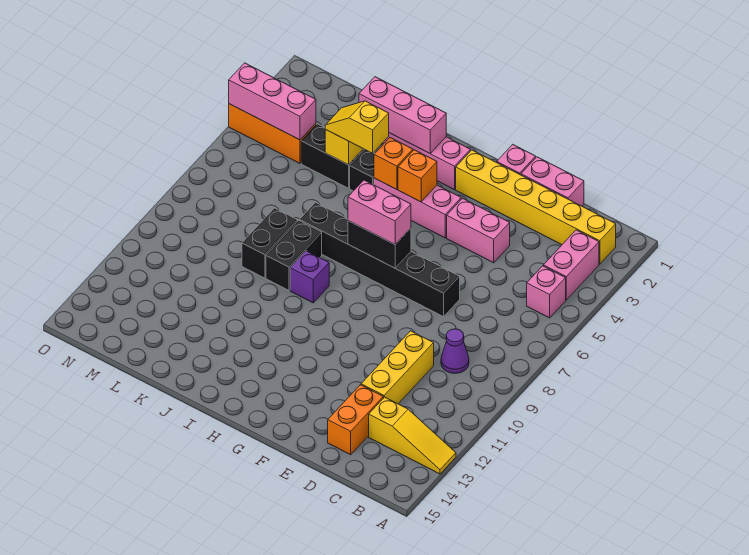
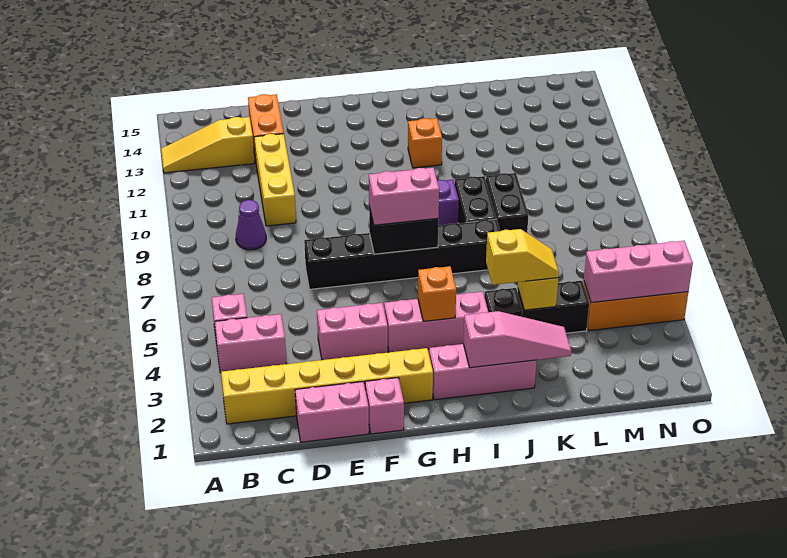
pink brick B3:B4 level 1 -> pink brick B4:C4 level 1
pink brick I2:K2 level 2 -> pink slope I2:K2 level 2 top I
orange brick I4 level 2 -> orange brick I12 level 1

